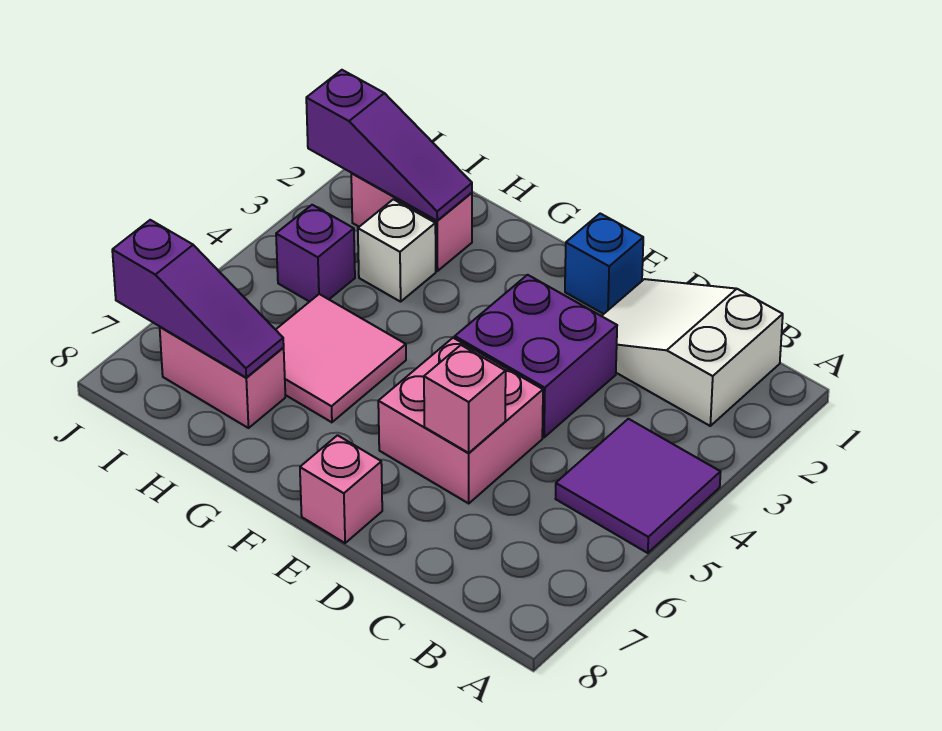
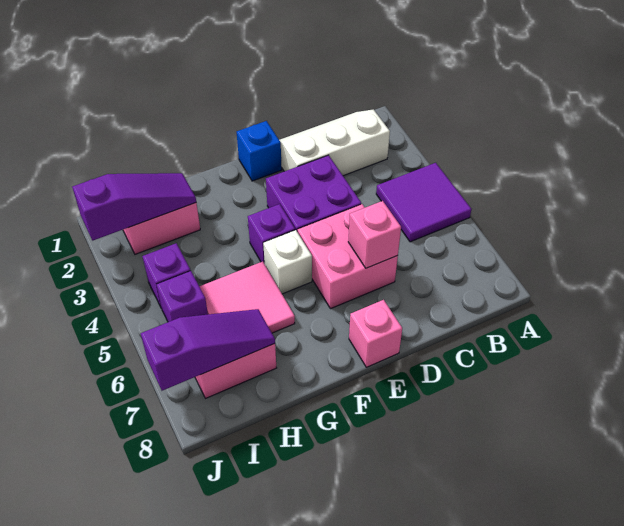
white slope B1:D2 level 1 top B -> white slope B1:D2 level 1 top 2
none -> purple brick F4 level 1
white brick H3 level 1 -> white brick F5 level 1
none -> purple brick I5 level 1

